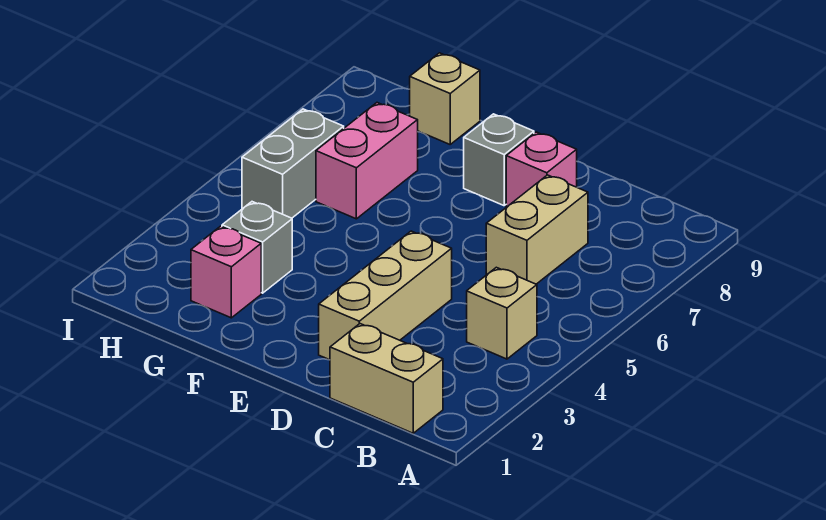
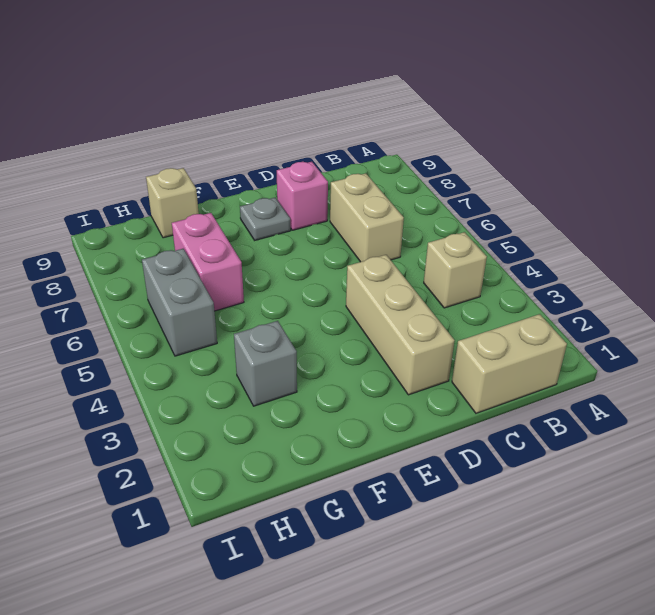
grey brick E8 level 1 -> grey plate E8 level 1
pink brick G2 level 1 -> none

